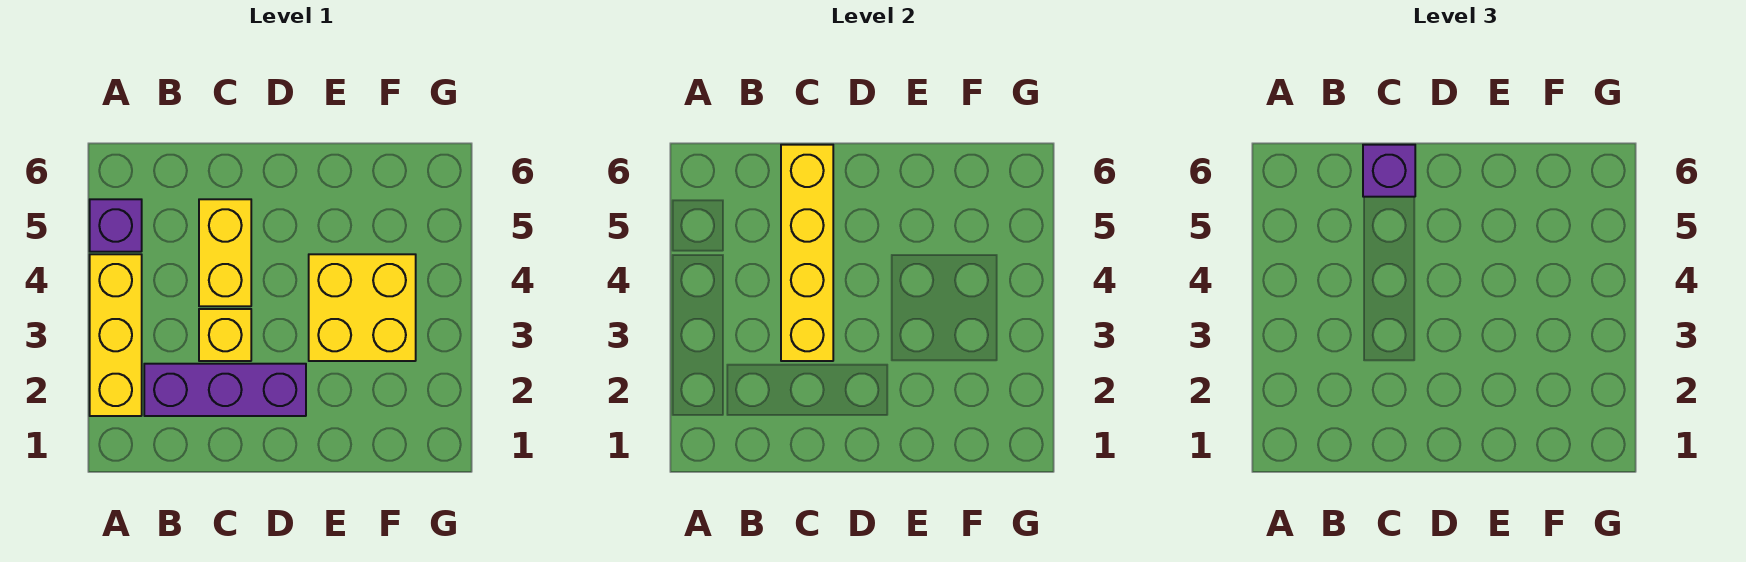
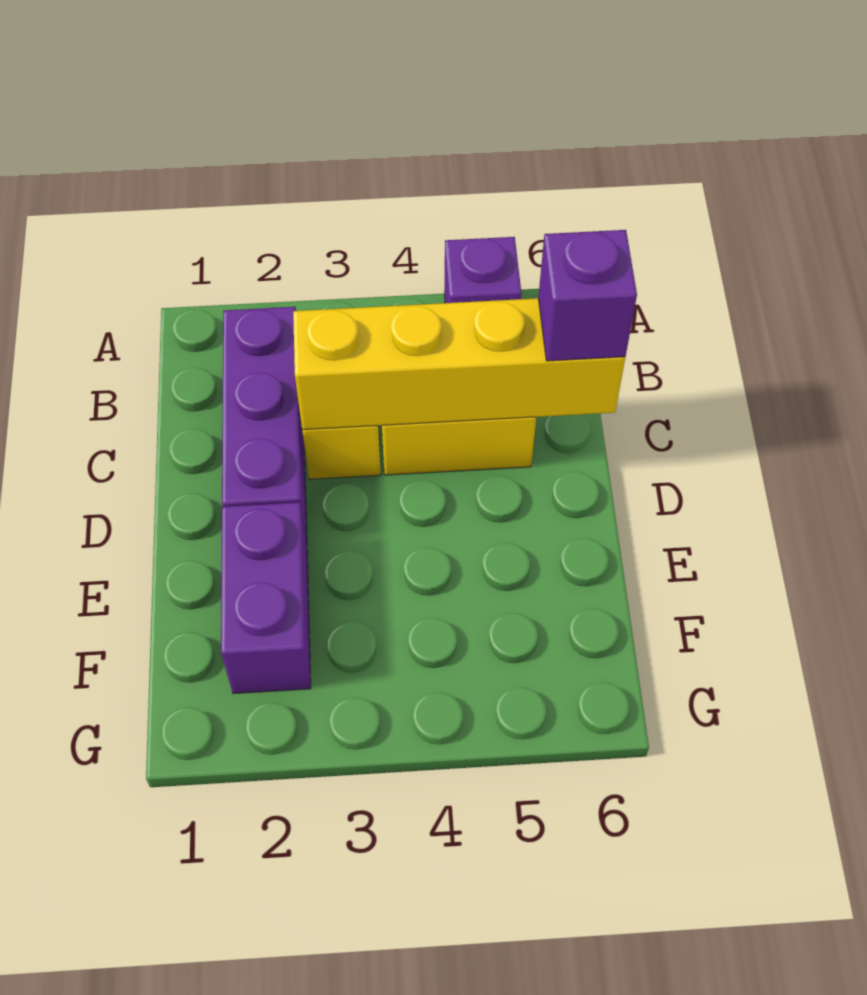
yellow brick A2:A4 level 1 -> none
none -> purple brick E2:F2 level 1
yellow brick E3:F4 level 1 -> none

